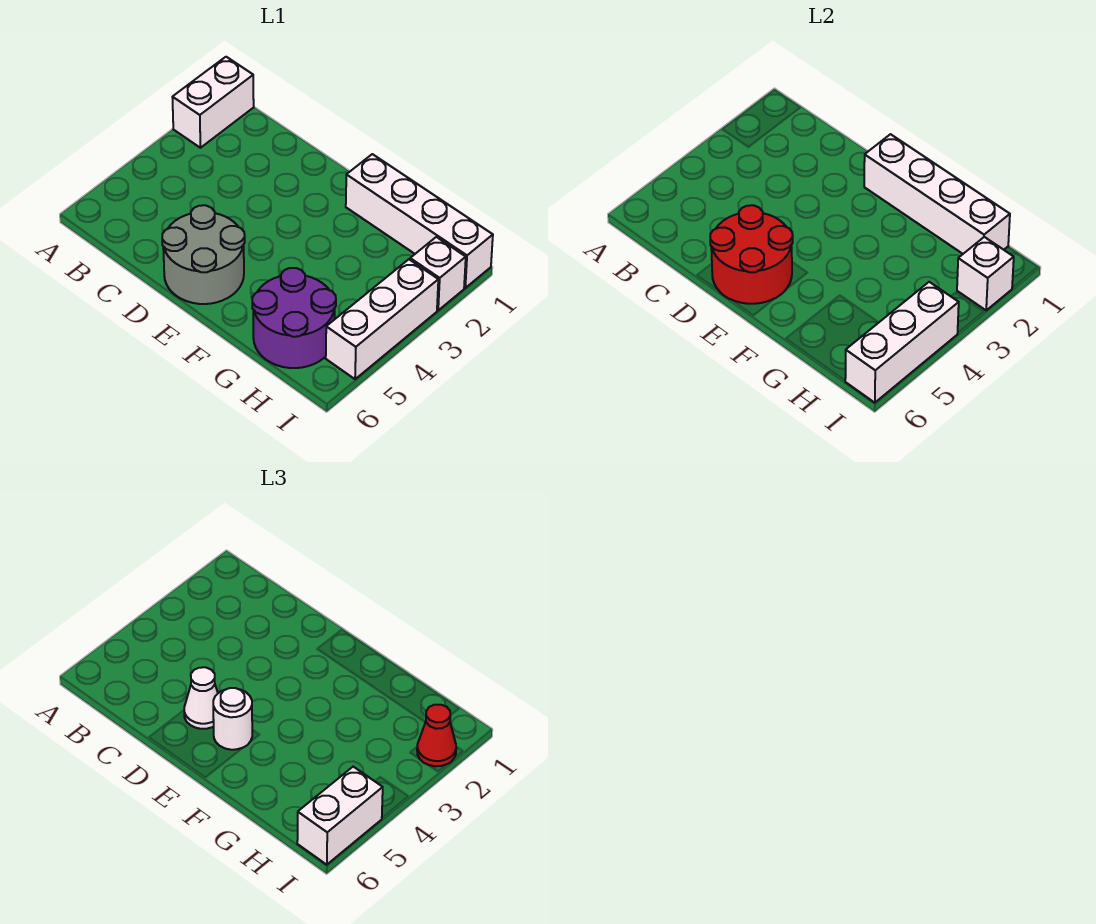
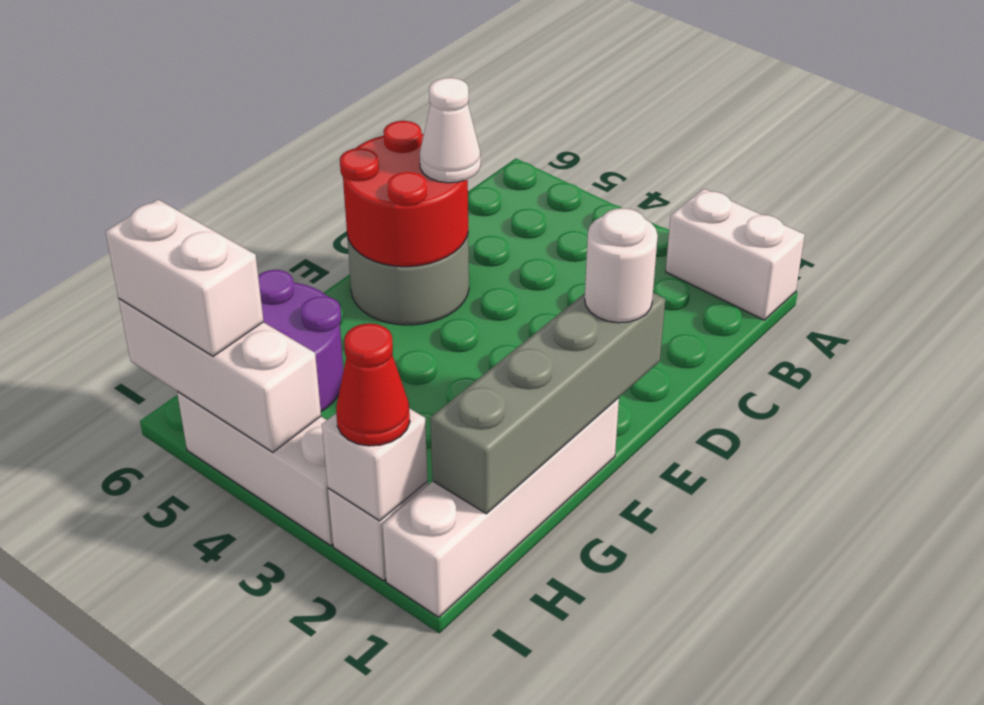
white brick E1:H1 level 2 -> grey brick E1:H1 level 2
white round brick E5 level 3 -> white round brick E1 level 3

